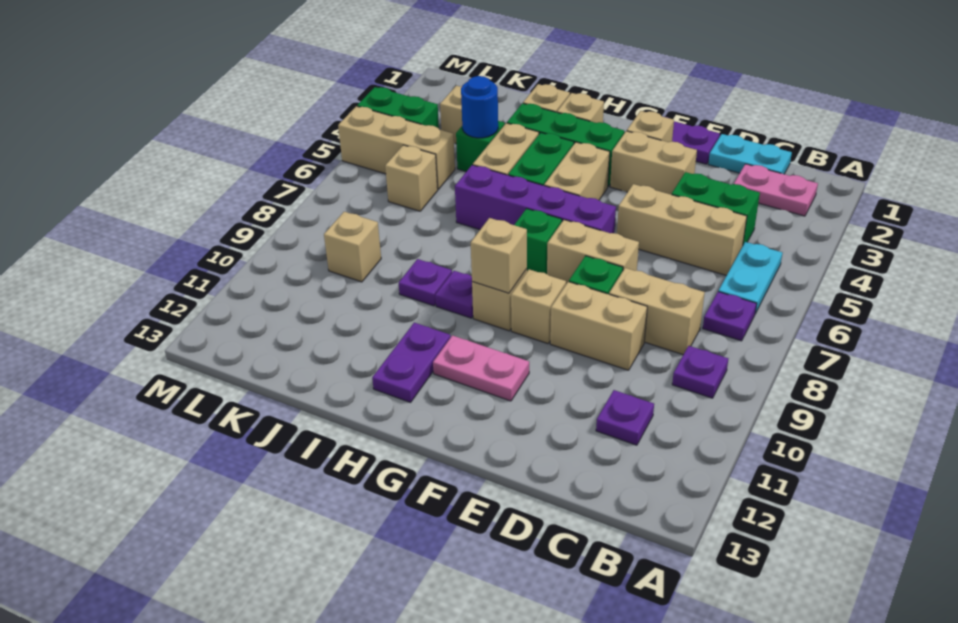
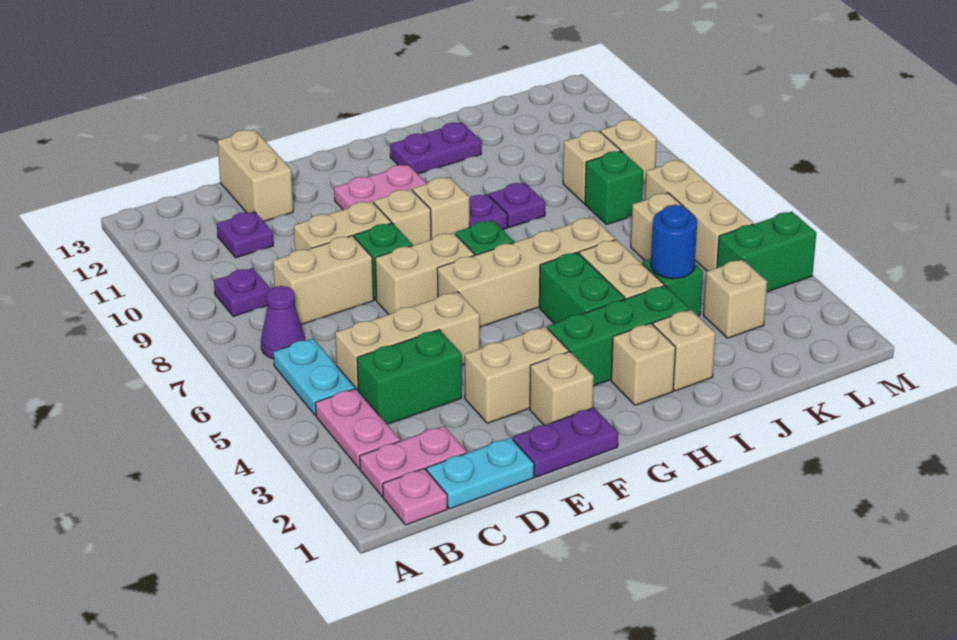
none -> pink plate B1 level 1
none -> pink plate B3:B4 level 1
purple plate B7 level 1 -> purple cone B7 level 1
purple brick F6:I6 level 1 -> tan brick F6:I6 level 1
tan brick G4:G5 level 1 -> tan brick D12:D13 level 1
tan brick G9 level 2 -> tan brick L9 level 1
purple plate H11:H12 level 1 -> purple plate H12:I12 level 1
tan brick K5:M5 level 1 -> tan brick L5:L7 level 1
none -> green brick K8 level 1

